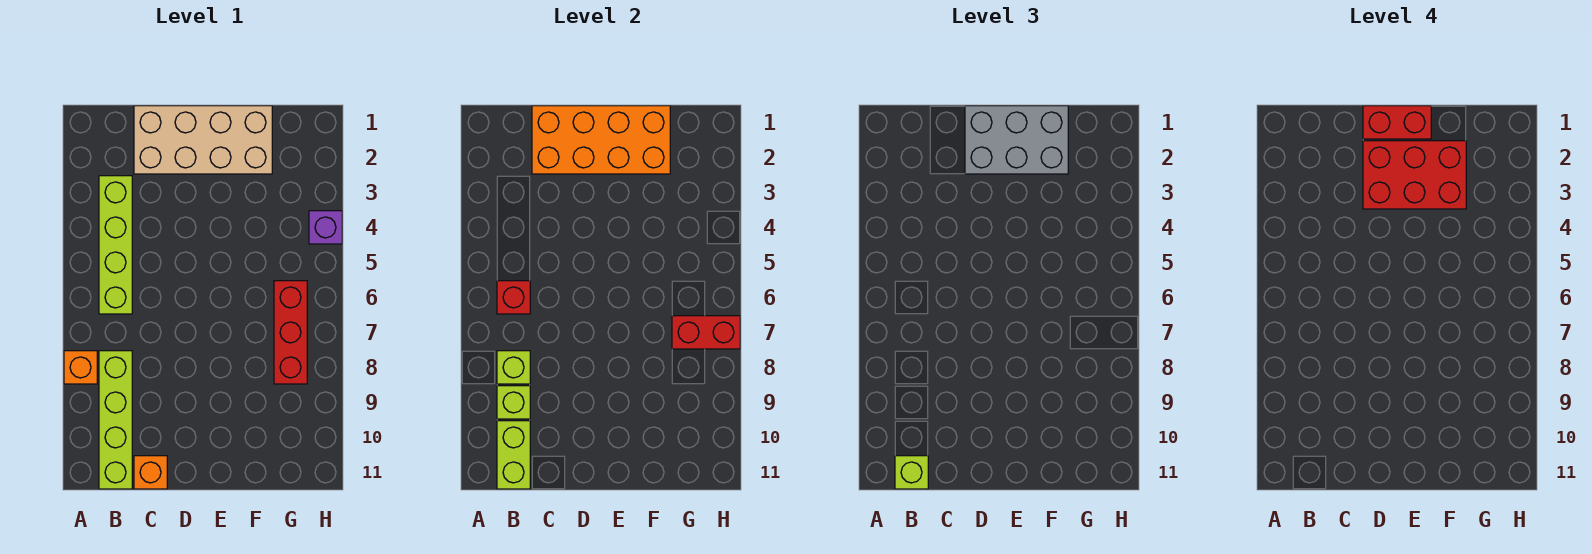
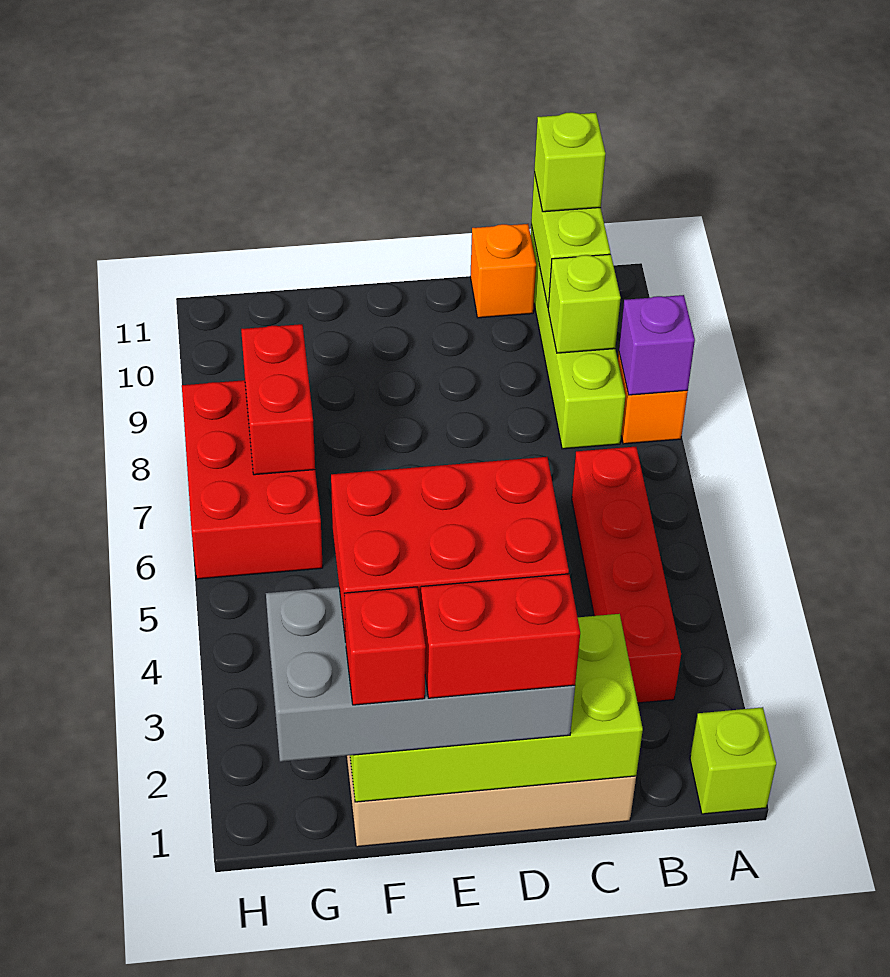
lime brick B3:B6 level 1 -> red brick B3:B6 level 1
red brick B6 level 2 -> red brick F1 level 4
lime brick B8 level 2 -> lime brick A1 level 1
orange brick C1:F2 level 2 -> lime brick C1:F2 level 2
grey brick D1:F2 level 3 -> grey brick D1:G2 level 3
red brick G6:G8 level 1 -> red brick G6:H8 level 1
red brick G7:H7 level 2 -> red brick G7:G8 level 2
purple brick H4 level 1 -> purple brick A8 level 2

